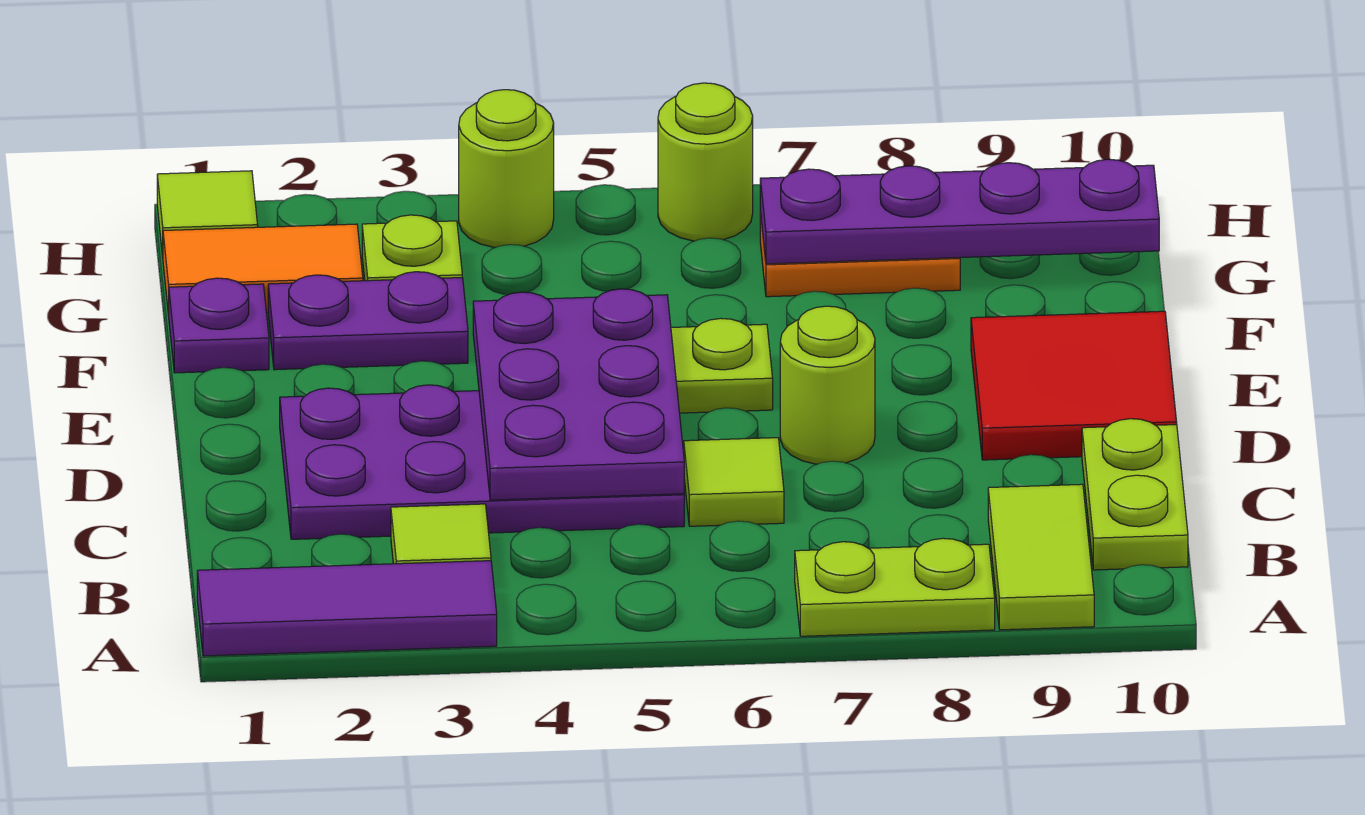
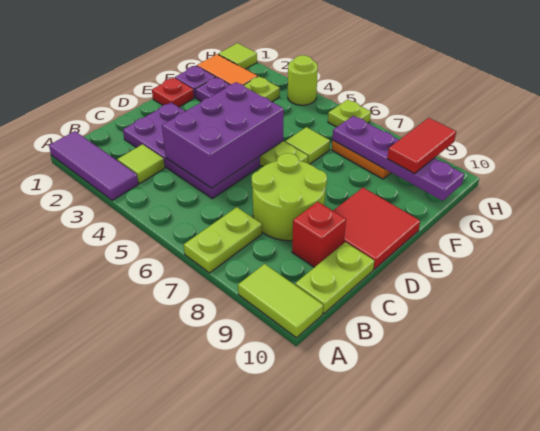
lime plate A7:A8 level 1 -> lime plate A7:B7 level 1
lime tile A9:B9 level 1 -> lime tile A9:A10 level 1
purple plate C4:E5 level 2 -> purple brick C4:E5 level 2
lime tile C6 level 1 -> lime tile F6 level 1
none -> red brick C9 level 1
lime round brick D7 level 1 -> lime round brick C7:D8 level 1
none -> red plate E1 level 1
none -> red tile G9:H9 level 3
lime round brick H6 level 1 -> lime plate H6 level 1

